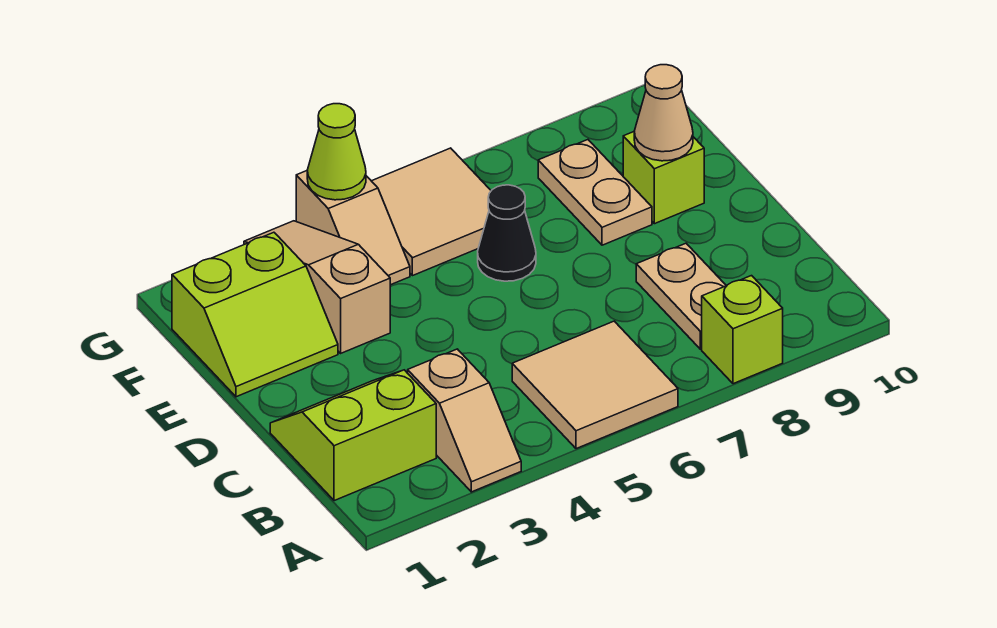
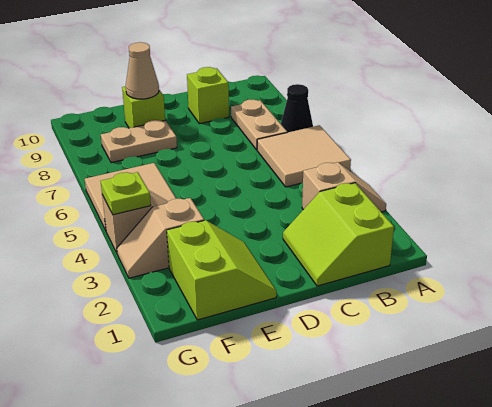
lime brick A8 level 1 -> lime brick C9 level 1
tan plate B8:C8 level 1 -> tan plate B7:B8 level 1
tan slope E3:G3 level 1 top E -> tan slope F3:G3 level 1 top F
black cone E6 level 1 -> black cone A7 level 1
lime cone G4 level 2 -> lime plate G4 level 2

